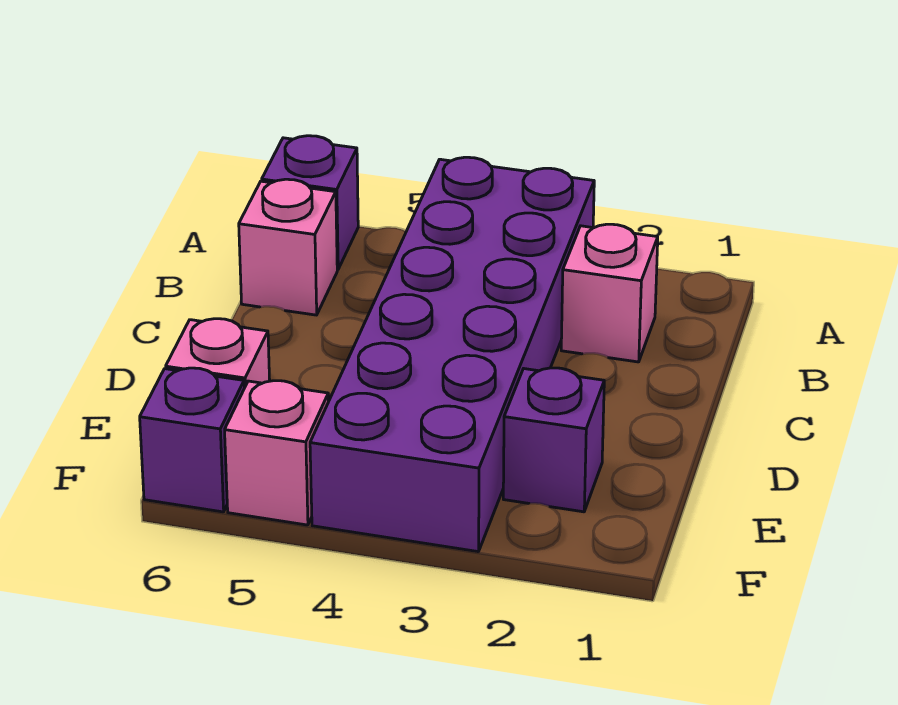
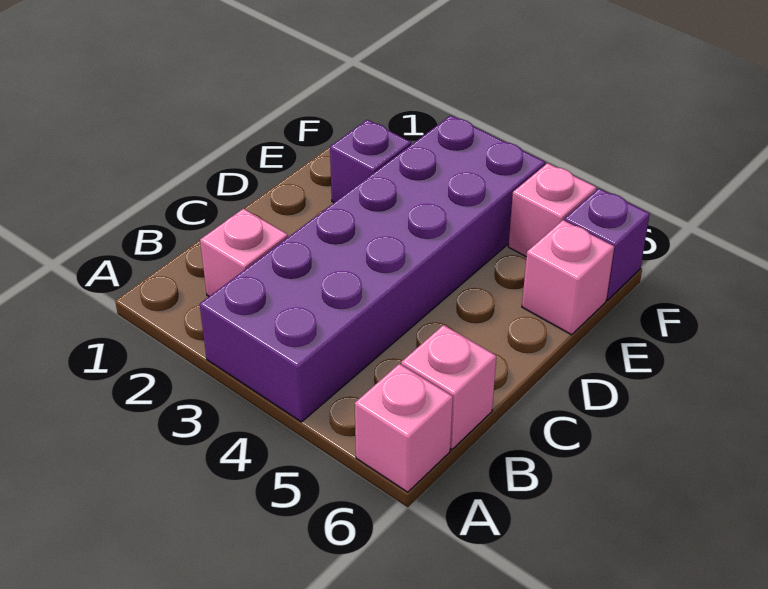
purple brick A6 level 1 -> pink brick A6 level 1

